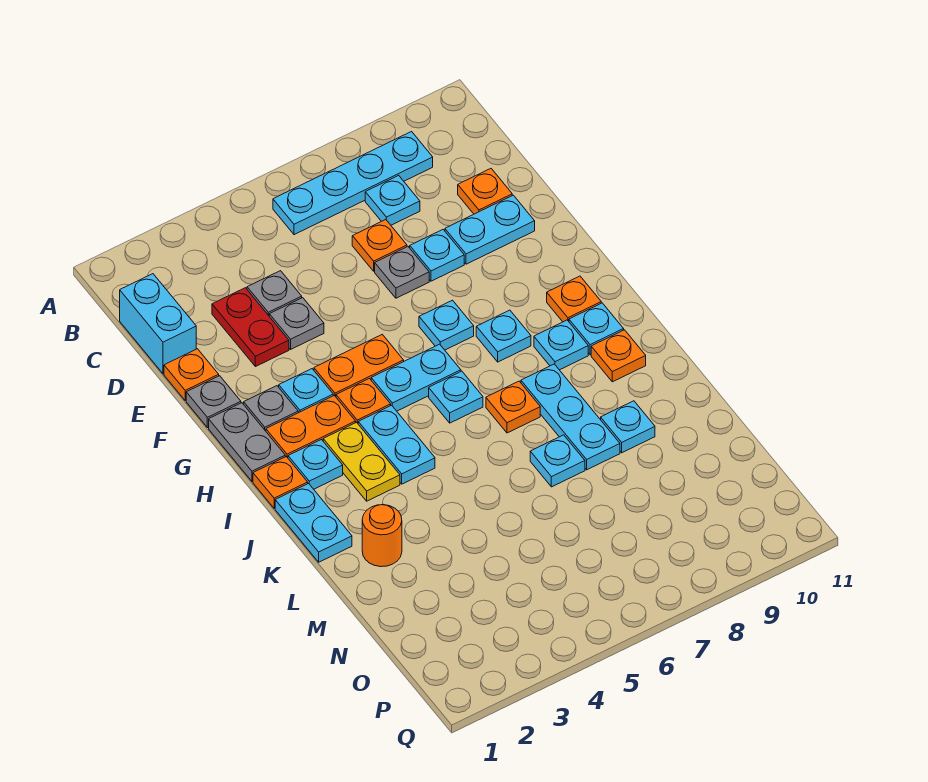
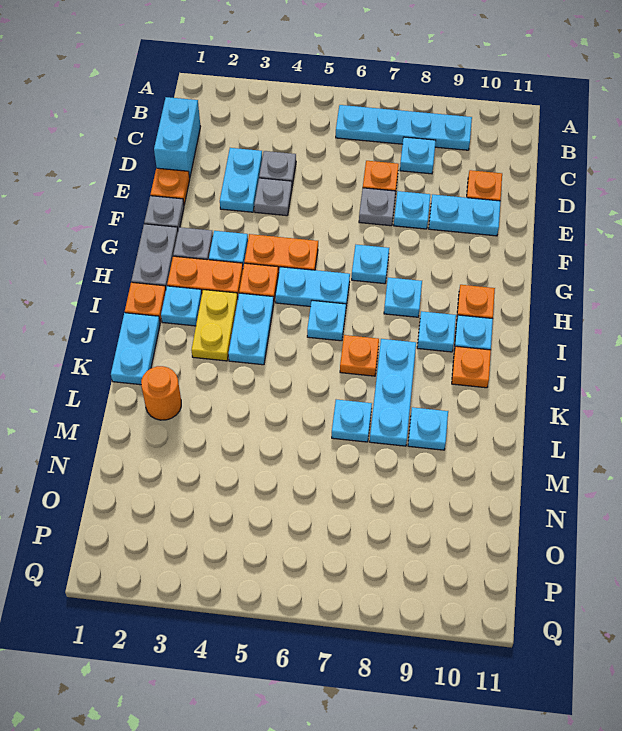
red plate D3:E3 level 1 -> cyan plate D3:E3 level 1

